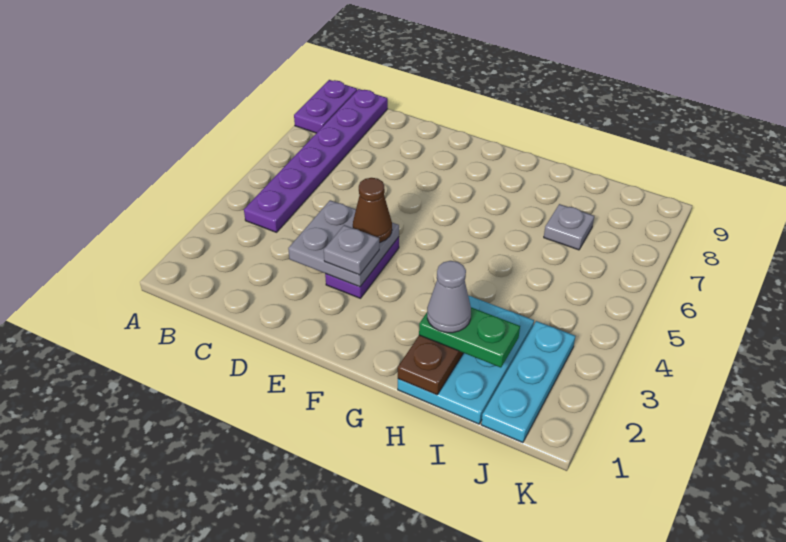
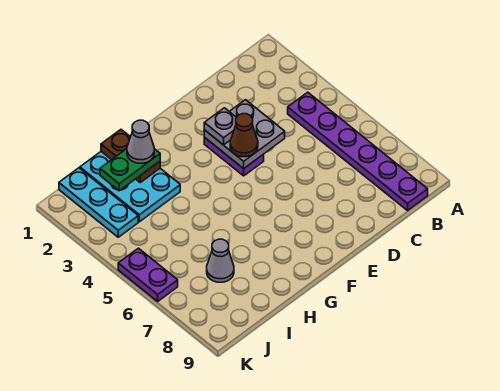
purple plate A8:A9 level 1 -> purple plate K5:K6 level 1
grey plate I7 level 1 -> grey cone I7 level 1

